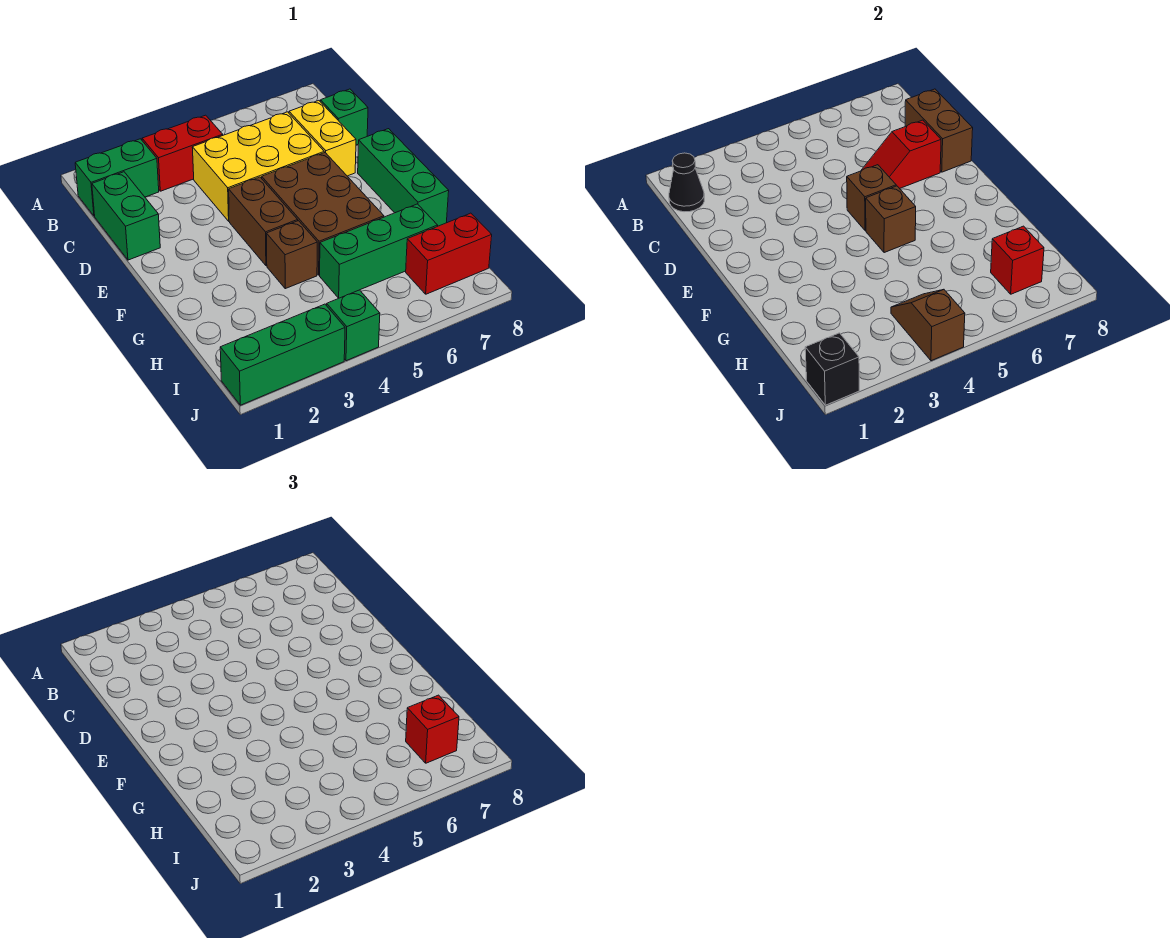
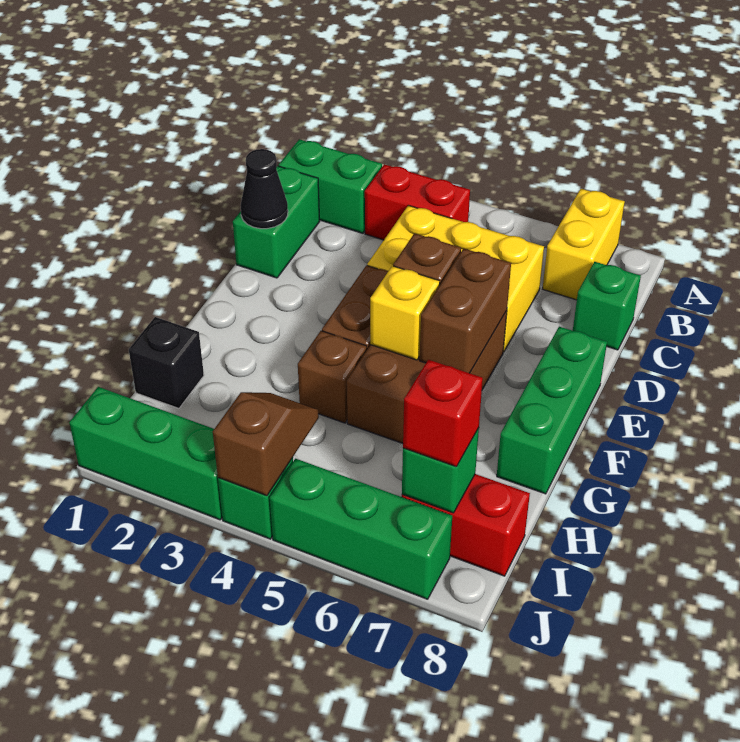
black cone B1 level 2 -> black cone D1 level 2
yellow brick C7:D7 level 1 -> yellow brick A7:B7 level 1
brown brick C8:D8 level 2 -> brown brick E6:F6 level 2
red slope D6:D7 level 2 top 7 -> none
brown brick F5 level 2 -> yellow brick F5 level 2
green brick H5:H7 level 1 -> green brick J5:J7 level 1
red brick I7 level 2 -> green brick I7 level 2
black brick J1 level 2 -> black brick H1 level 1

